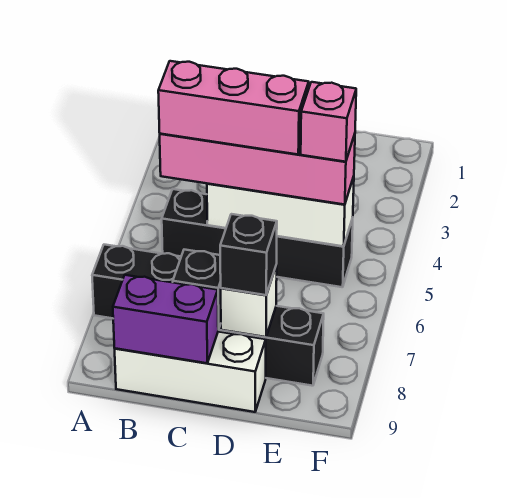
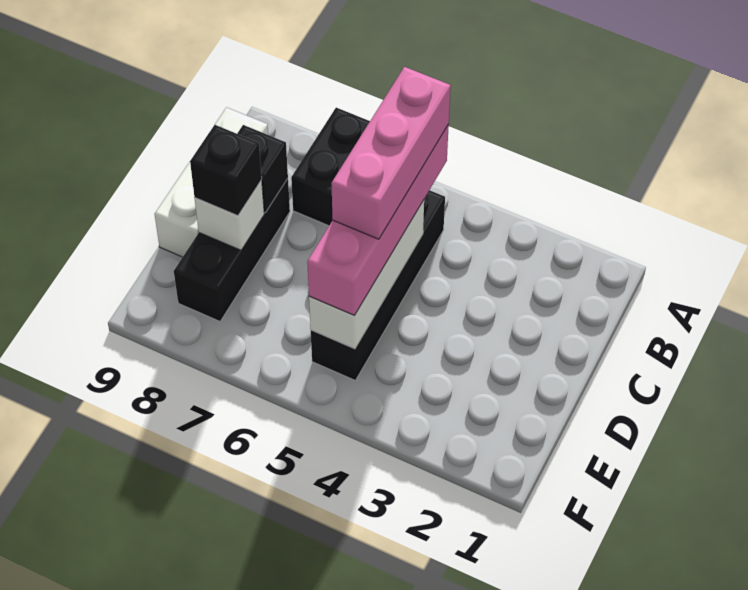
purple brick B9:C9 level 2 -> none
pink brick E5 level 4 -> none

